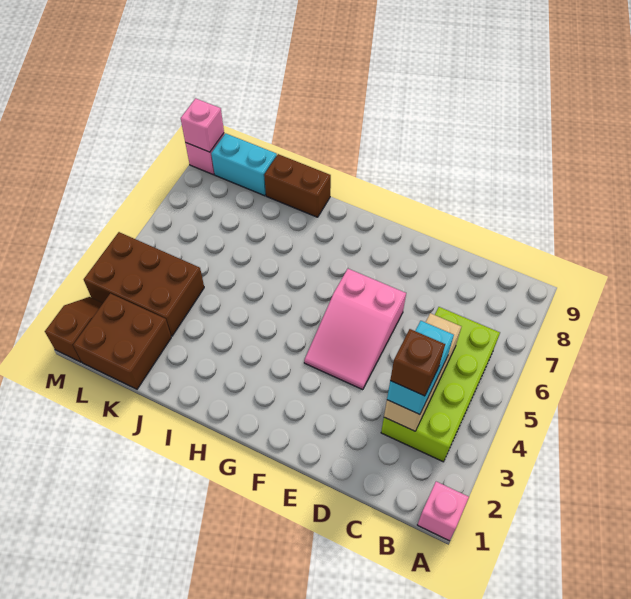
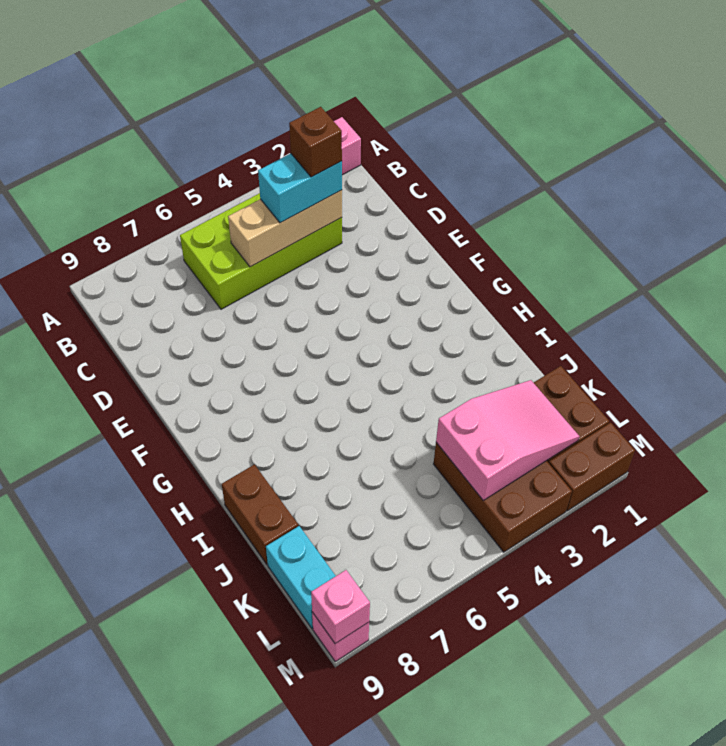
pink slope E4:F6 level 1 top 6 -> pink slope K2:L4 level 2 top 4
brown slope M1:M2 level 1 top 1 -> brown brick M1:M2 level 1

